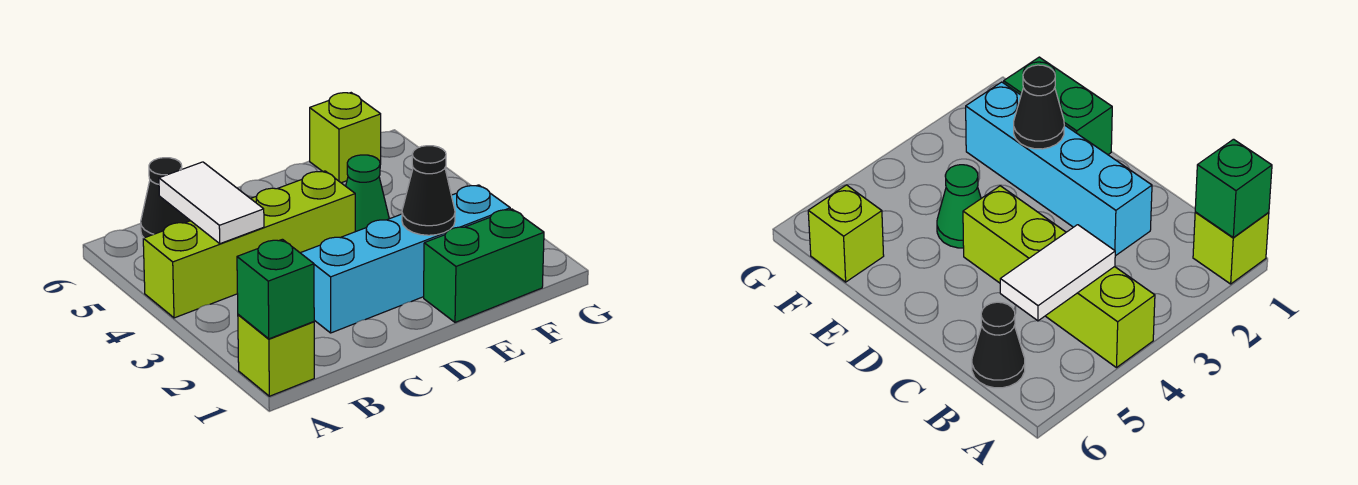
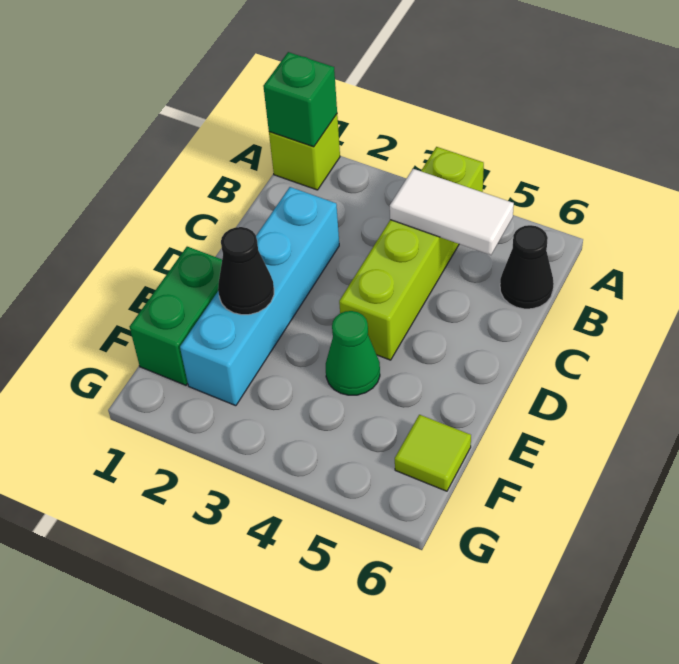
lime brick F6 level 1 -> lime tile F6 level 1

